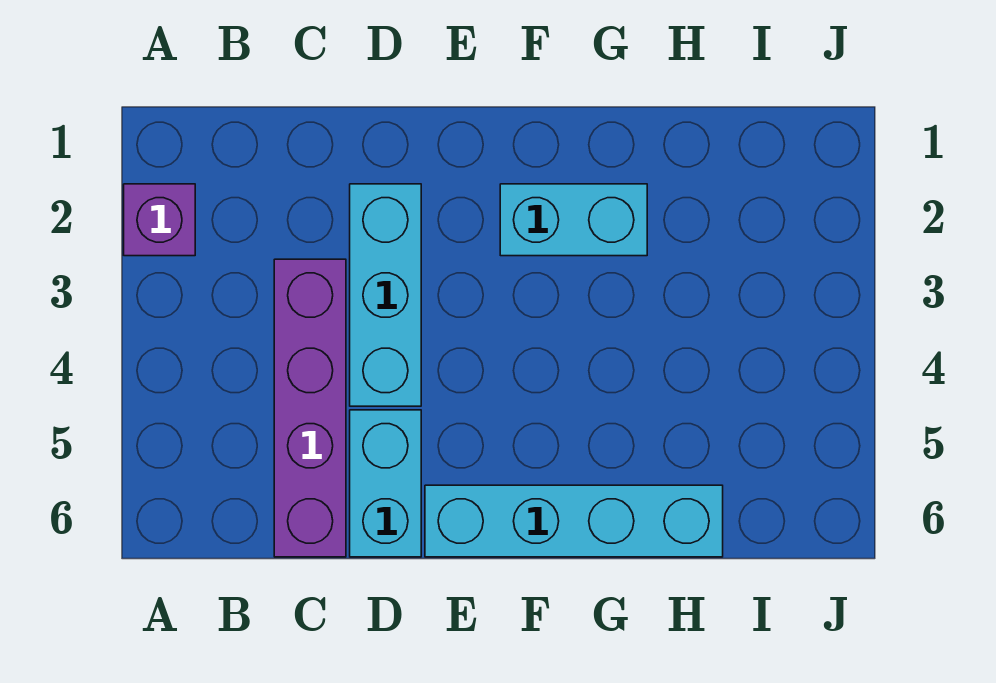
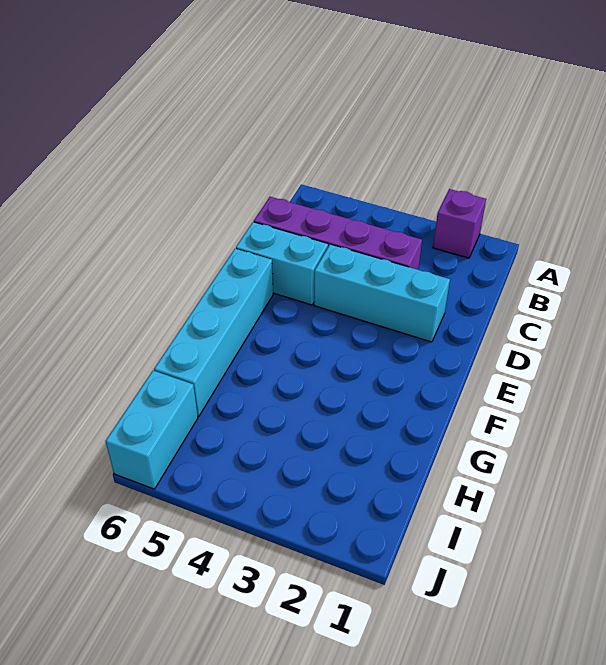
cyan brick F2:G2 level 1 -> cyan brick I6:J6 level 1

